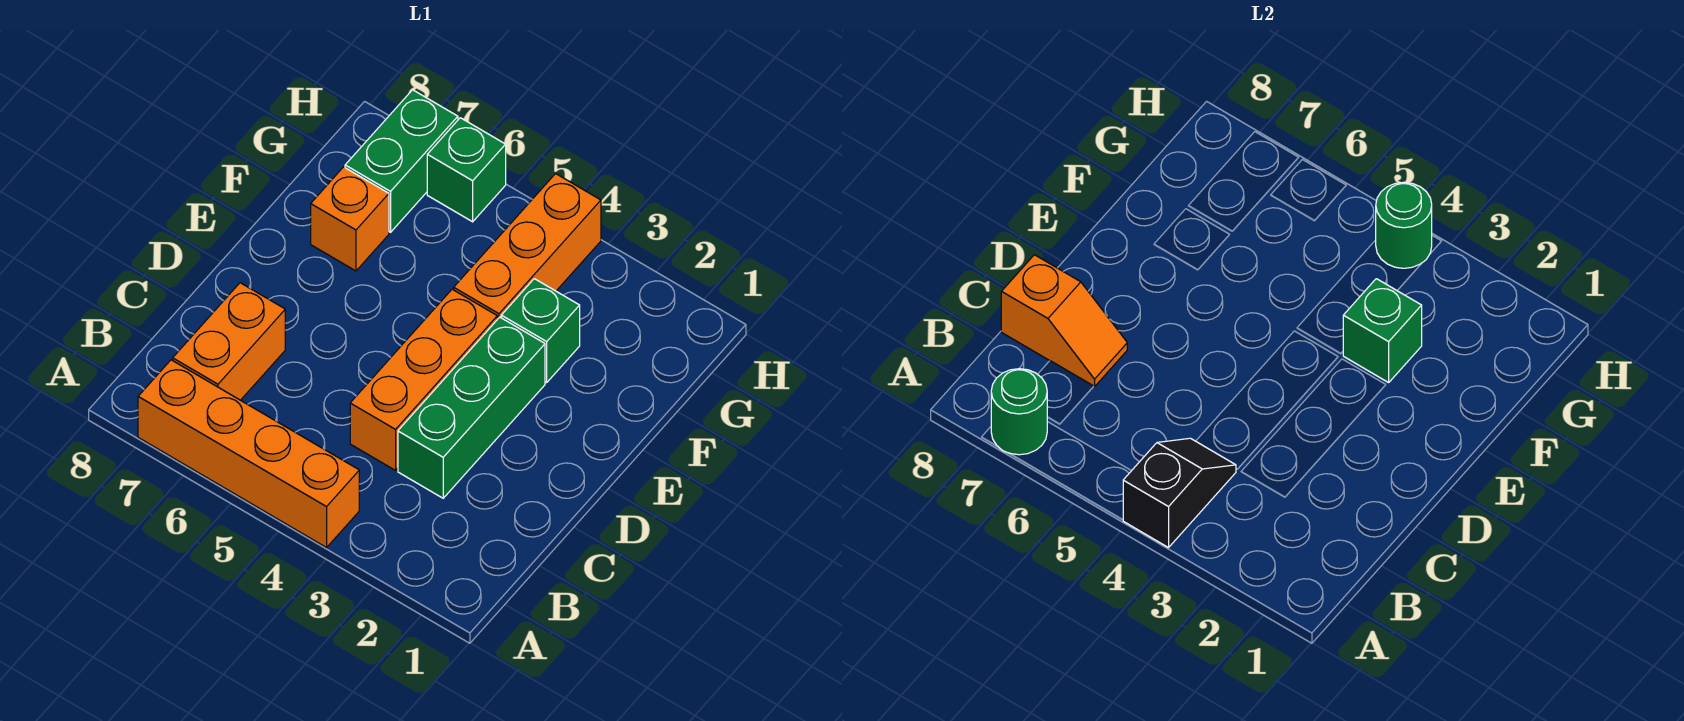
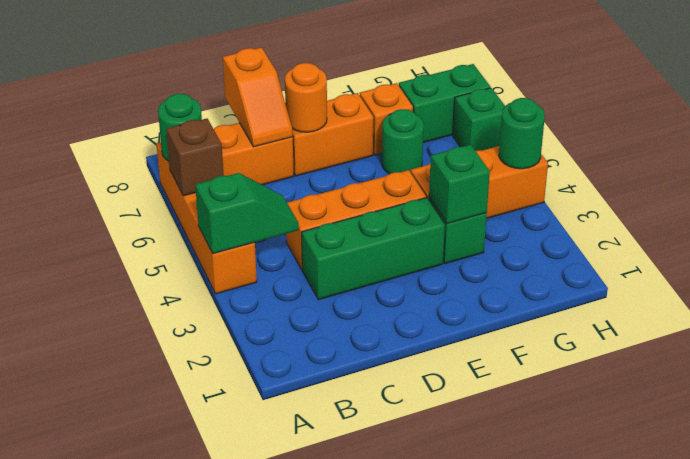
black slope A4:B4 level 2 top A -> green slope A4:B4 level 2 top A
none -> brown brick A6 level 2
none -> orange brick D7:E7 level 1
none -> orange round brick D7 level 2
none -> green round brick F6 level 1

